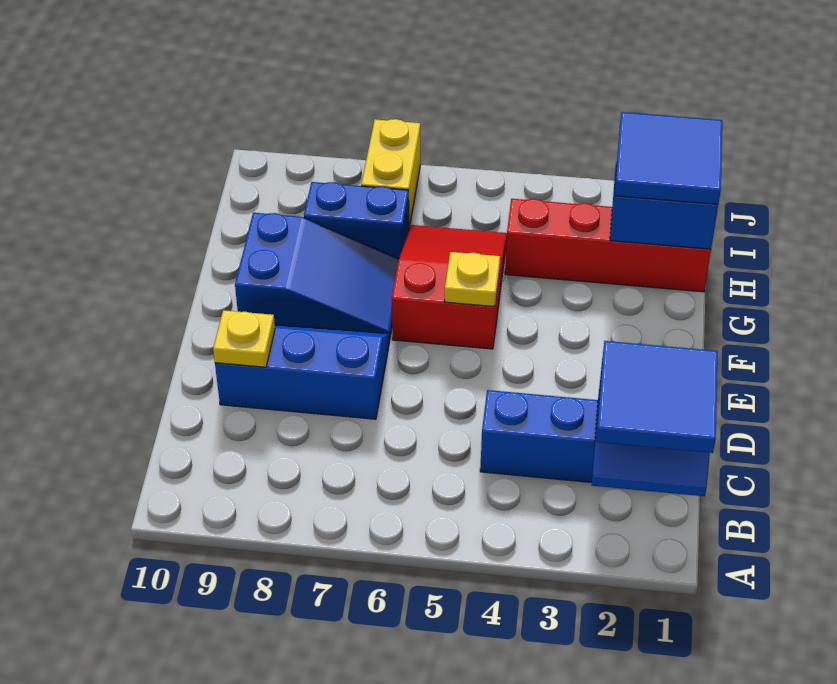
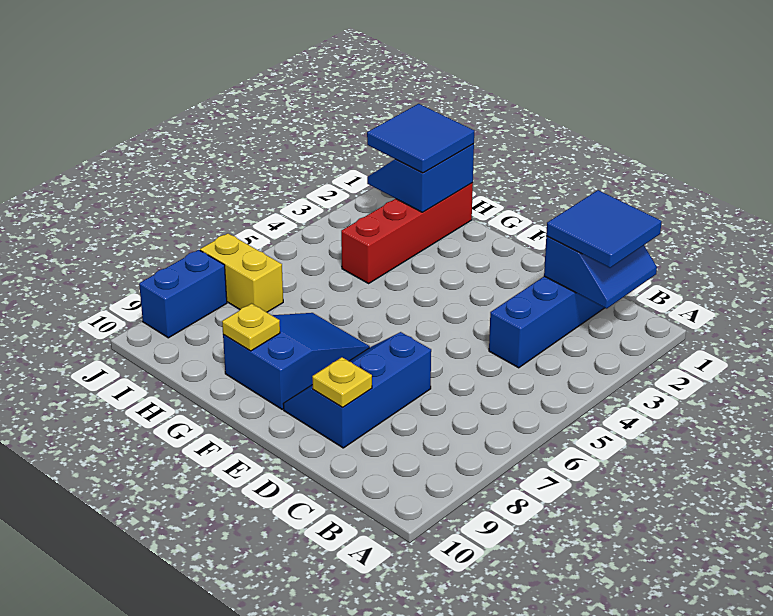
red slope F5:H6 level 1 top F -> none
yellow plate F5 level 2 -> yellow plate G9 level 2
blue brick H7:H8 level 1 -> blue brick J8:J9 level 1

